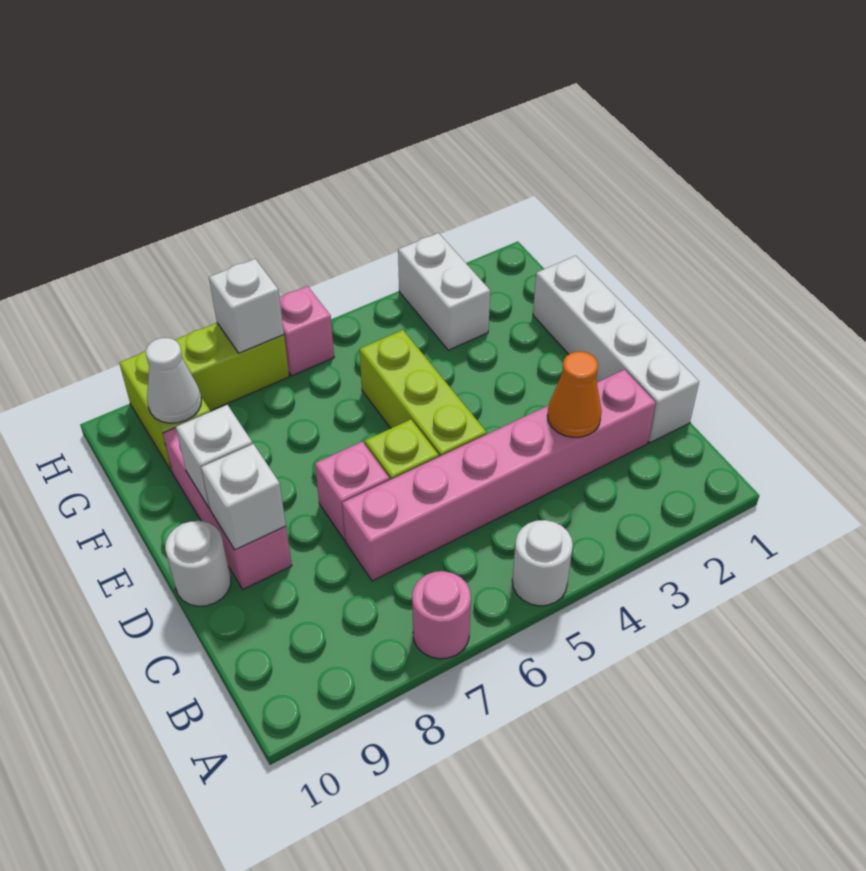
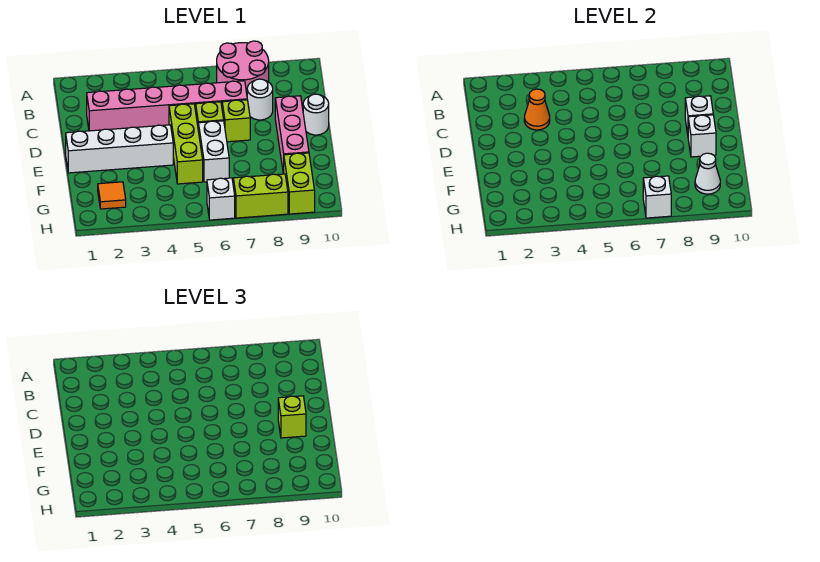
white round brick A5 level 1 -> white round brick C8 level 1
pink round brick A7 level 1 -> pink round brick A7:B8 level 1
white brick C1:F1 level 1 -> white brick E1:E4 level 1
pink brick D7 level 1 -> lime brick D7 level 1
none -> lime brick E9 level 3
none -> orange tile G2 level 1
white brick G3:H3 level 1 -> white brick E6:F6 level 1
pink brick H6 level 1 -> white brick H6 level 1

